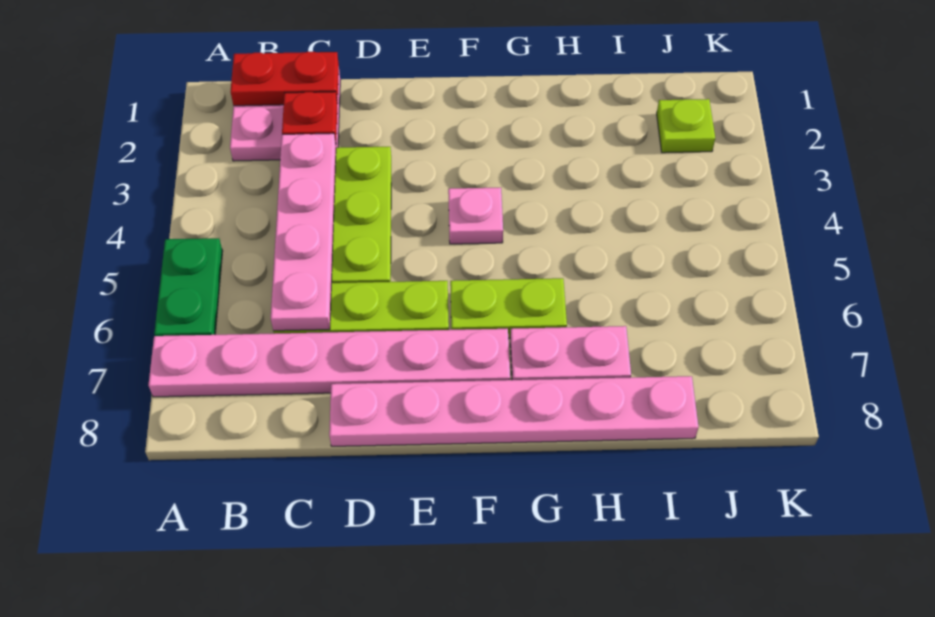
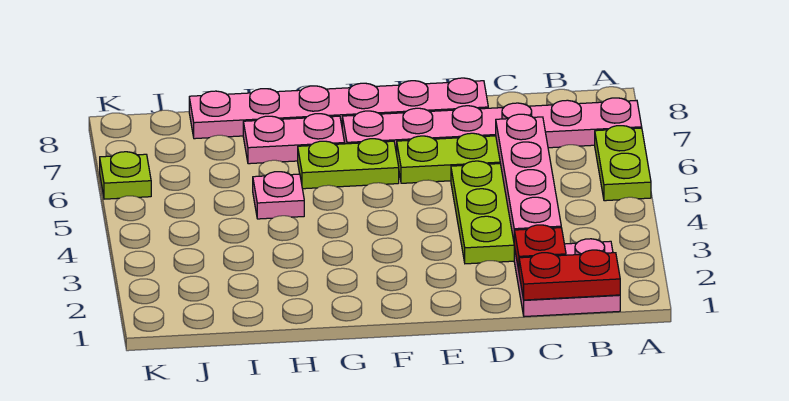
green plate A5:A6 level 1 -> lime plate A5:A6 level 1
pink plate F4 level 1 -> pink plate H5 level 1
lime plate J2 level 1 -> lime plate K6 level 1

